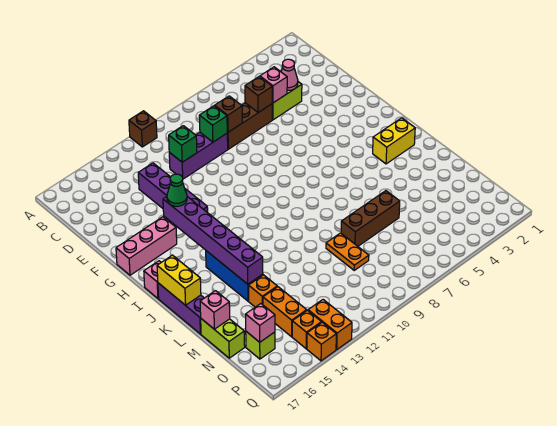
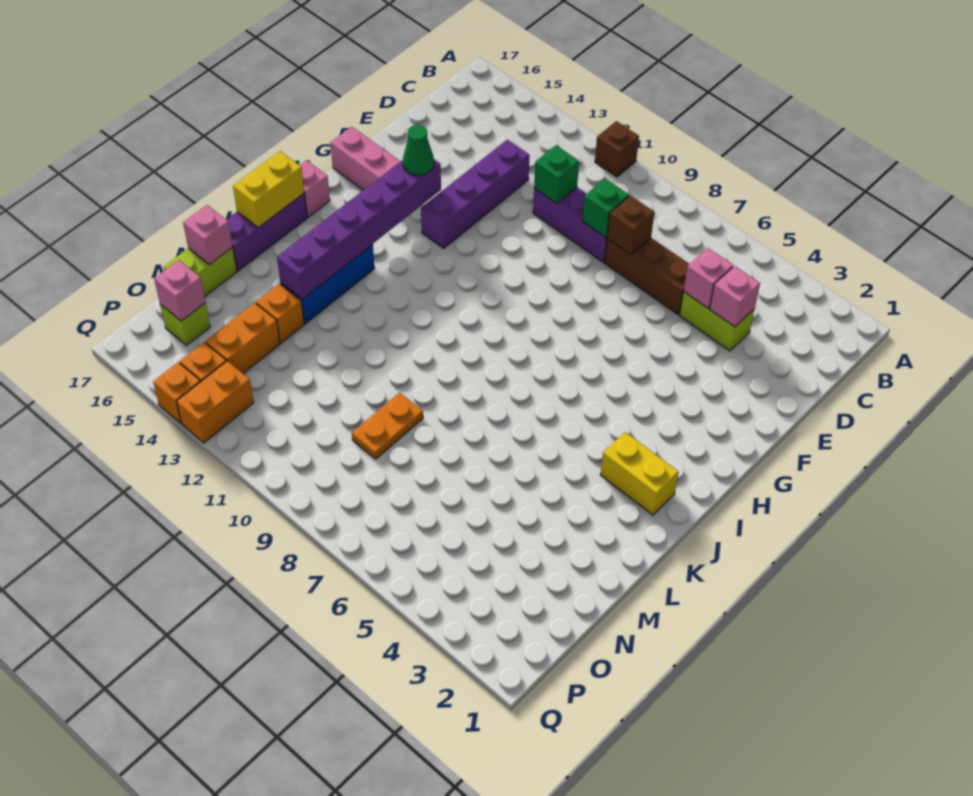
pink cone D4 level 2 -> pink brick D4 level 2
brown brick D6 level 2 -> none
brown brick M6:M8 level 1 -> none

